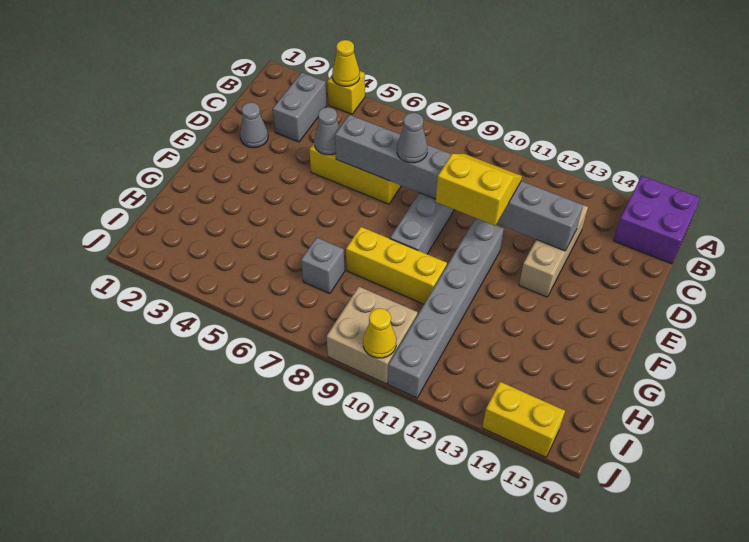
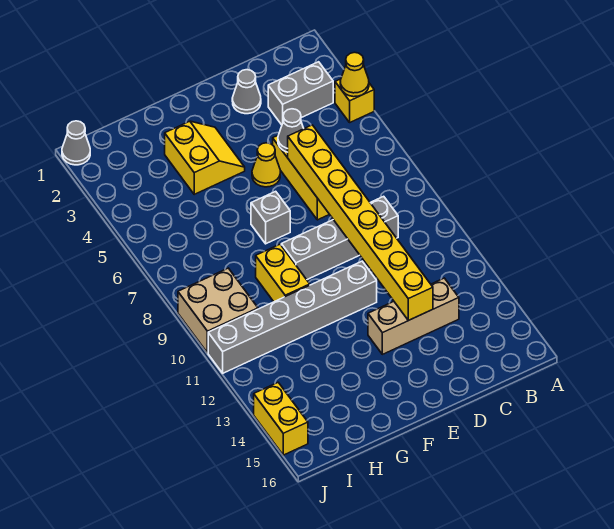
purple brick A15:B16 level 1 -> none
grey brick D6:D13 level 2 -> yellow brick D6:D13 level 2
grey cone D8 level 3 -> grey cone J1 level 1
yellow slope D10:E11 level 3 top E -> yellow slope F3:G4 level 1 top G
yellow brick G8:G10 level 1 -> yellow brick G9:G10 level 1
grey brick H7 level 1 -> grey brick F7 level 1
yellow cone J10 level 2 -> yellow cone E5 level 1

